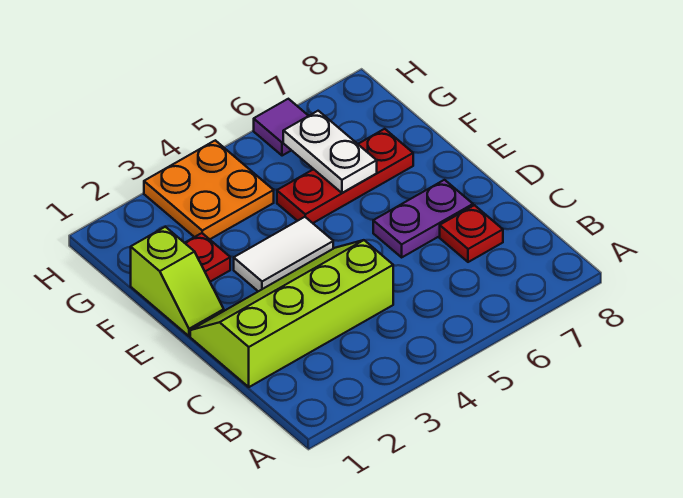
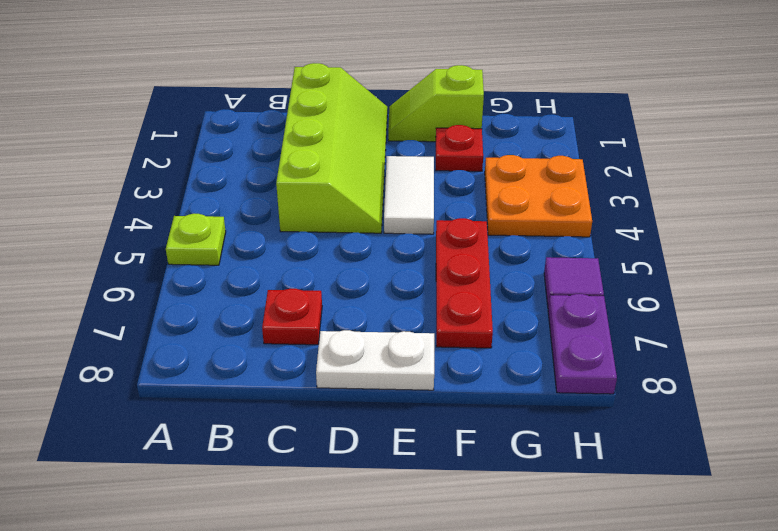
none -> lime plate A5 level 1
purple plate D6:D7 level 1 -> purple plate H7:H8 level 1
white plate F6:G6 level 2 -> white plate D8:E8 level 1

